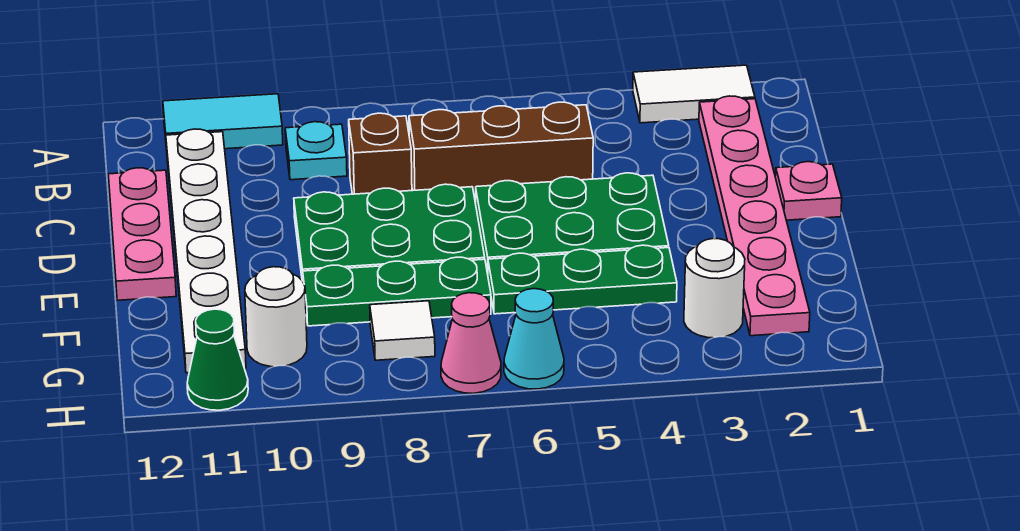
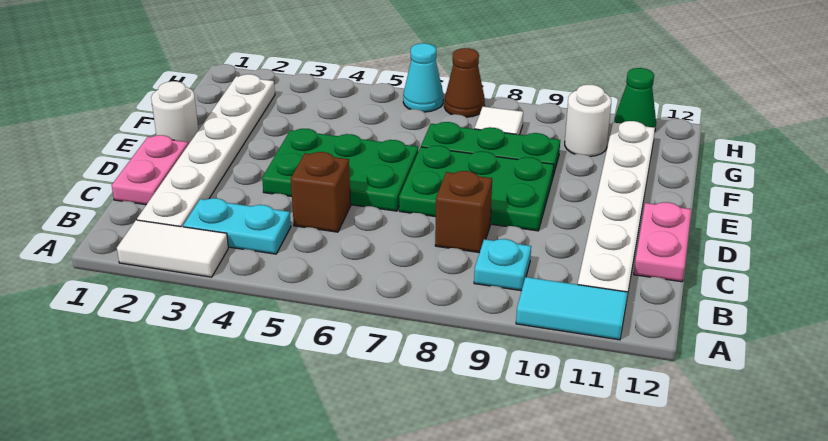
pink plate B2:G2 level 1 -> white plate B2:G2 level 1
none -> cyan plate B3:B4 level 1
brown brick C5:C7 level 1 -> brown brick C5 level 1
pink plate C12:E12 level 1 -> pink plate C12:D12 level 1
pink plate D1 level 1 -> pink plate C1:D1 level 1
green plate F4:F6 level 1 -> none
white round brick G3 level 1 -> white round brick E1 level 1
pink cone H7 level 1 -> brown cone H7 level 1

